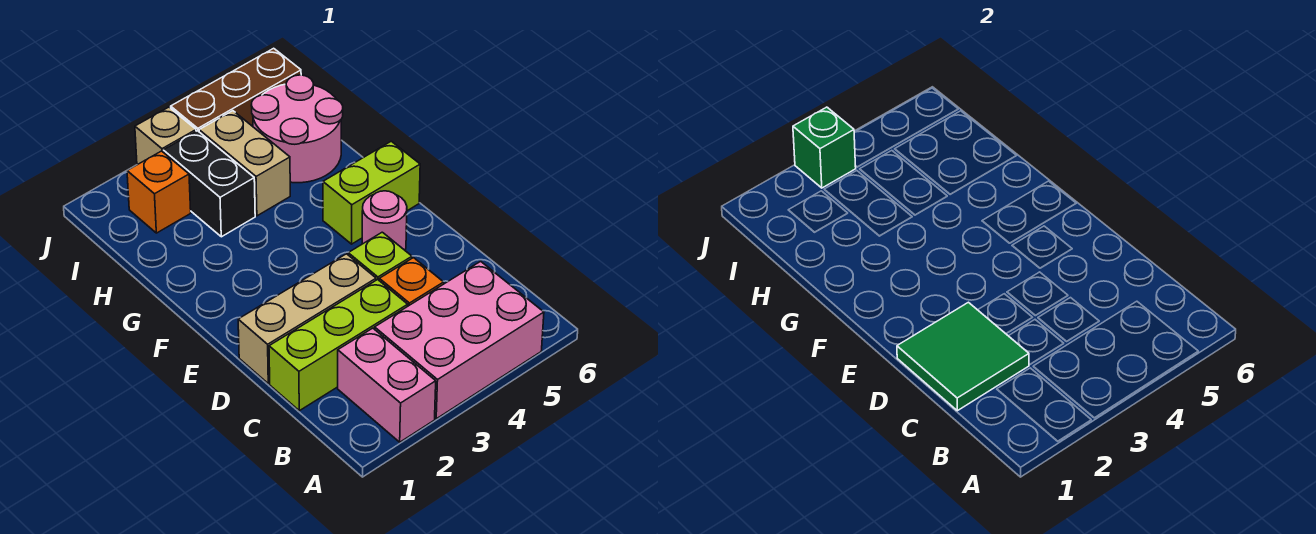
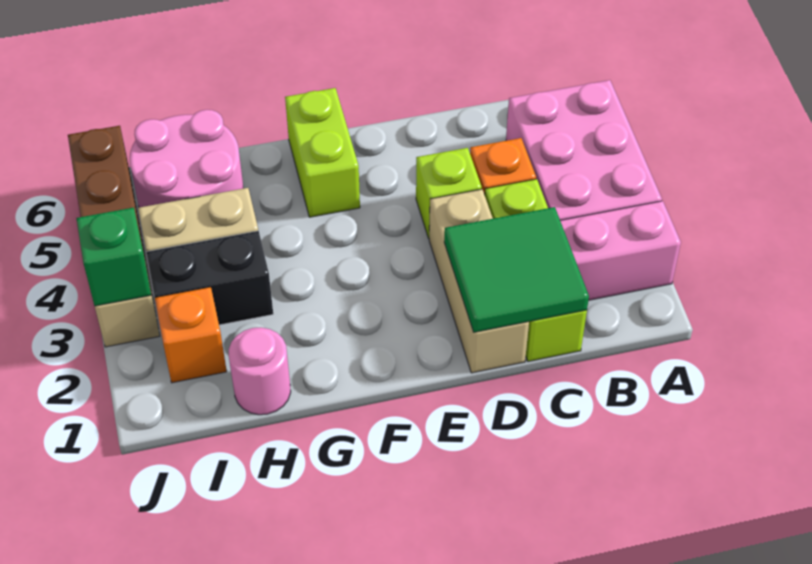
pink round brick E5 level 1 -> pink round brick H1 level 1

